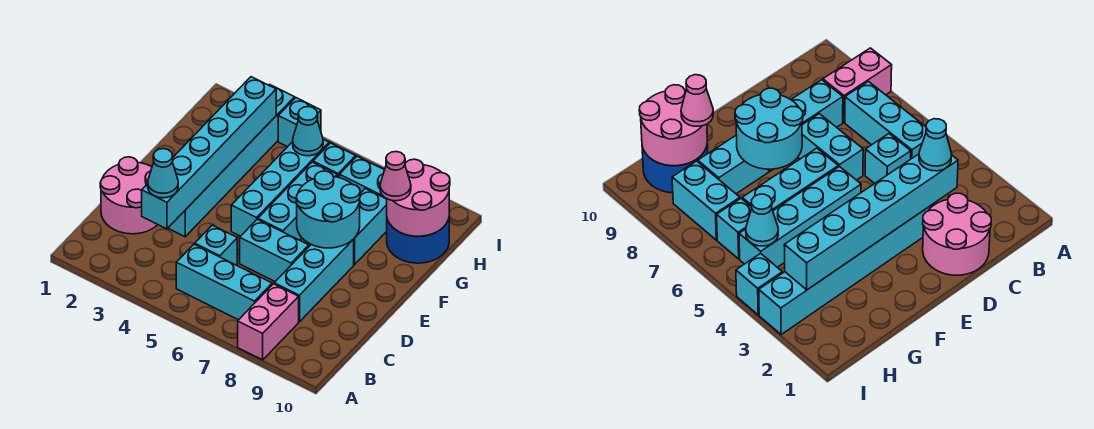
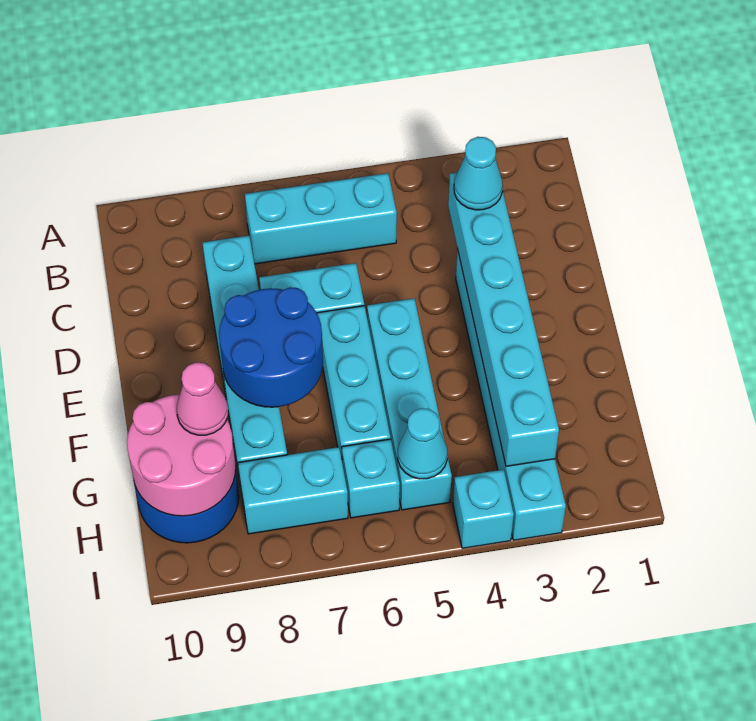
pink brick A8:B8 level 1 -> none
pink round brick C1:D2 level 1 -> none
cyan brick C5 level 1 -> none
cyan round brick E7:F8 level 2 -> blue round brick E7:F8 level 2

